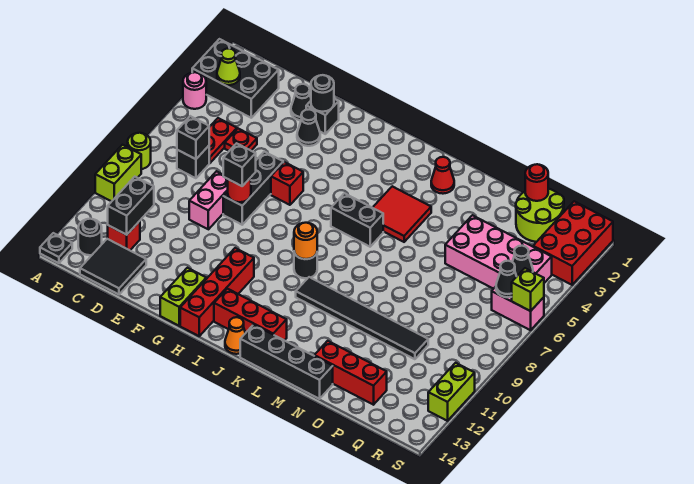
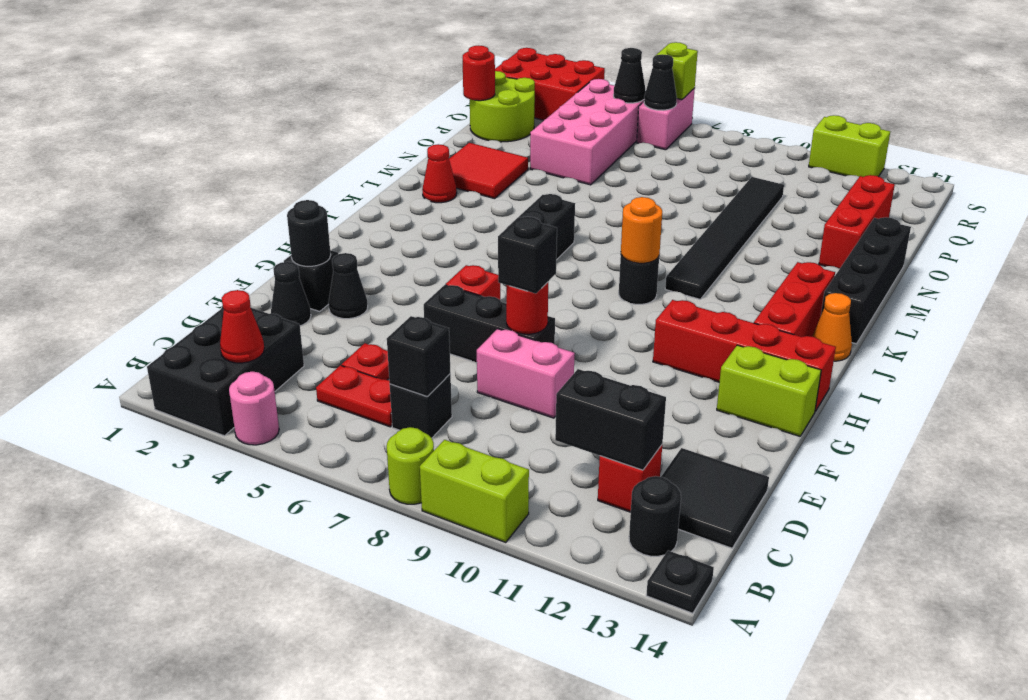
lime cone B3 level 2 -> red cone B3 level 2
red tile K4:L5 level 1 -> red tile M2:N3 level 1

